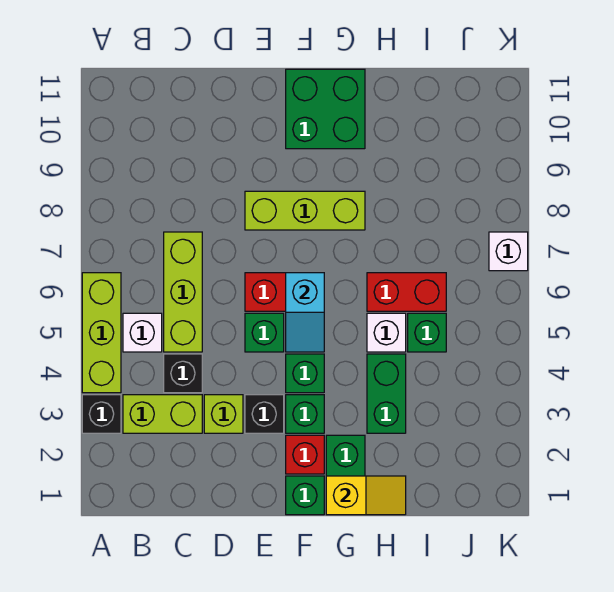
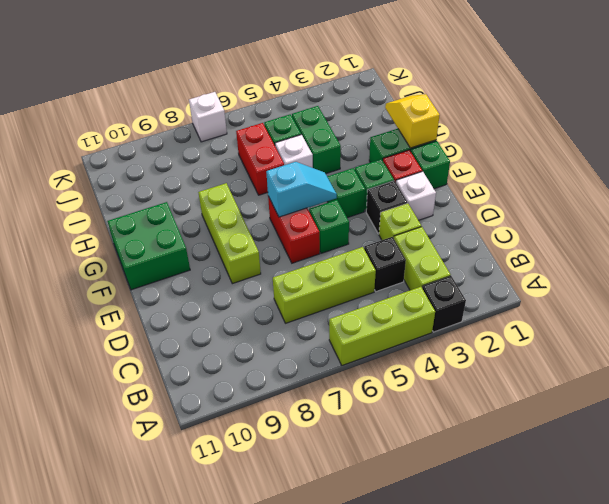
white brick B5 level 1 -> white brick E2 level 1
green brick H3:H4 level 1 -> green brick H4:I4 level 1

